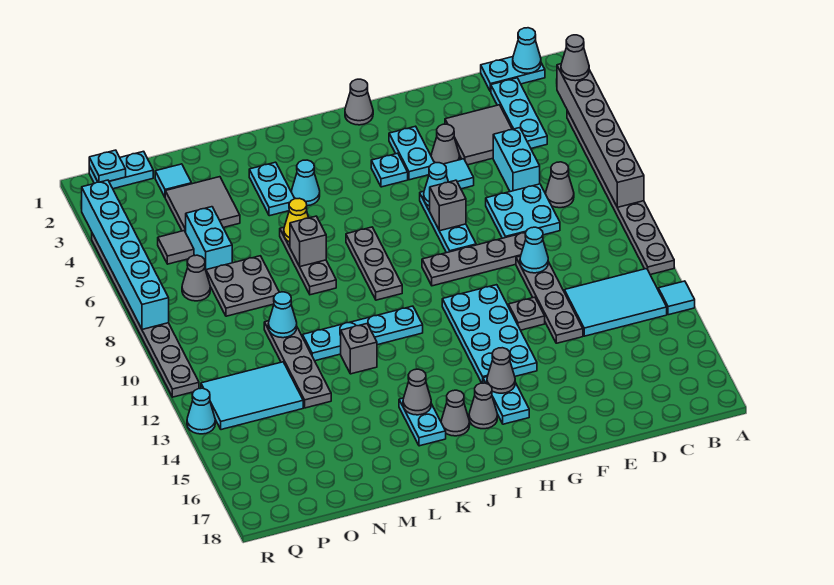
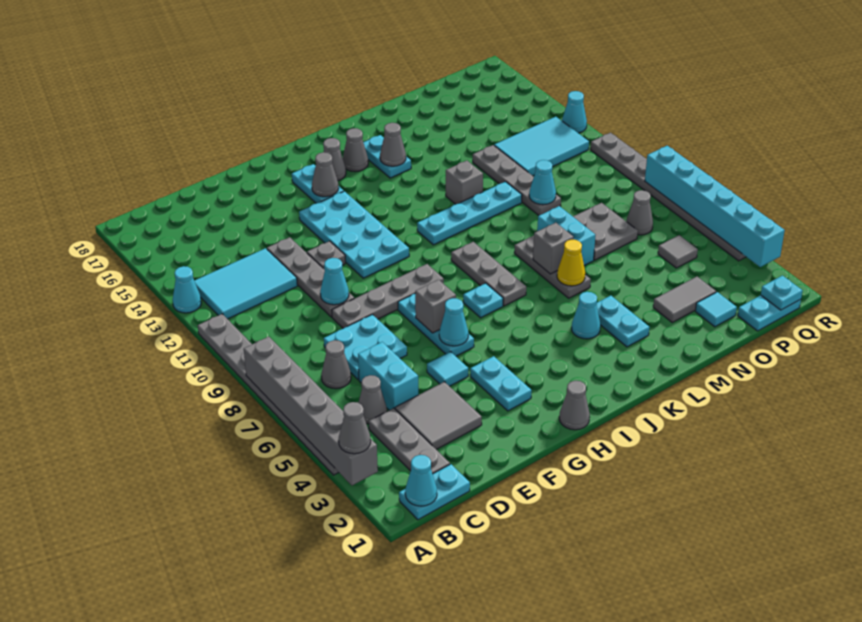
cyan tile A13 level 1 -> cyan cone A13 level 1
cyan plate C2:C4 level 1 -> grey plate C2:C4 level 1
grey cone F4 level 1 -> grey cone C5 level 1
cyan plate H4 level 1 -> cyan plate I7 level 1
grey tile N3:O4 level 1 -> grey tile N3:O3 level 1
cyan brick O5:O6 level 1 -> cyan brick M7:M8 level 1

